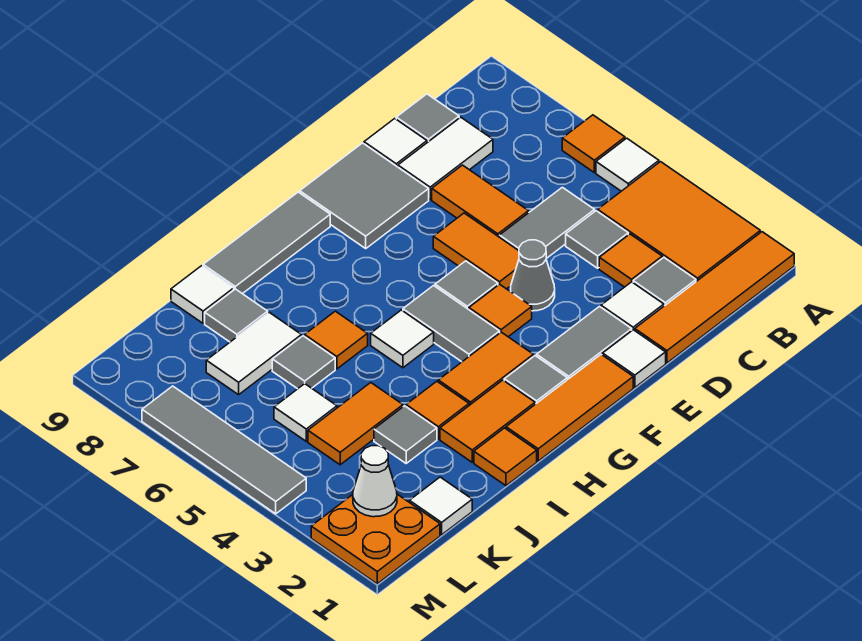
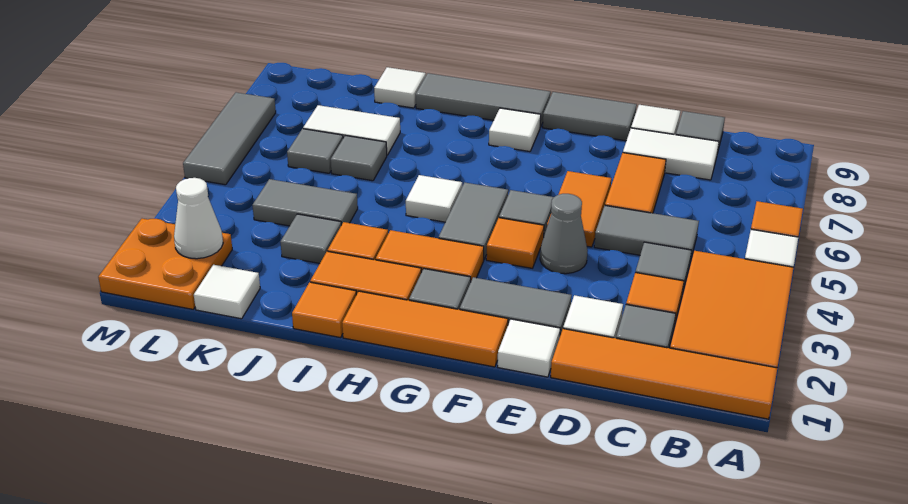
grey tile E8:F9 level 1 -> grey tile E9:F9 level 1
orange tile I6 level 1 -> none
orange tile J4:K4 level 1 -> grey tile J4:K4 level 1
grey tile J8 level 1 -> grey tile K6 level 1
white tile K5 level 1 -> white tile G8 level 1
grey tile M4:M7 level 1 -> grey tile M5:M7 level 1

